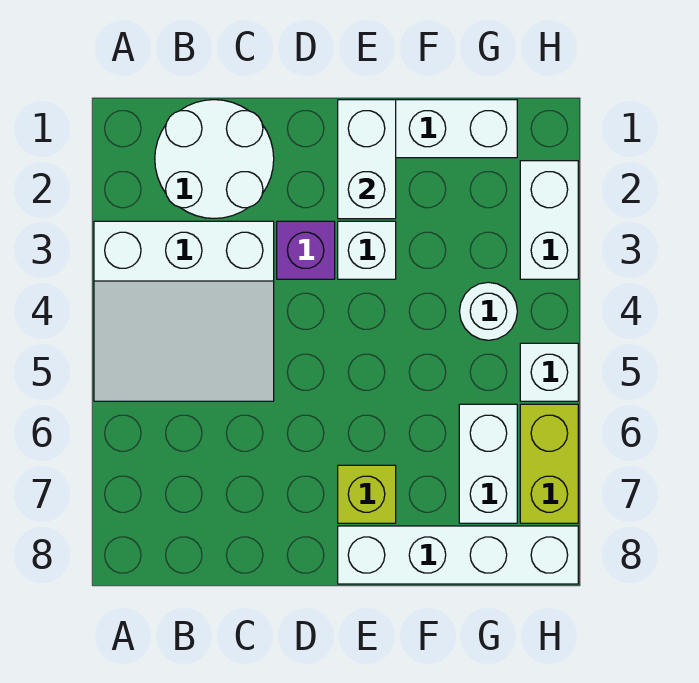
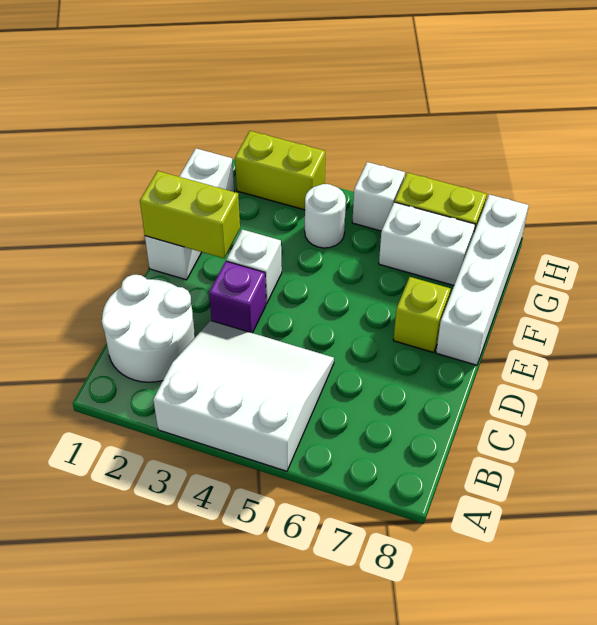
white slope A3:C5 level 1 top 3 -> white slope A3:C5 level 1 top A
white brick E1:E2 level 2 -> lime brick E1:E2 level 2
white brick H2:H3 level 1 -> lime brick H2:H3 level 1

